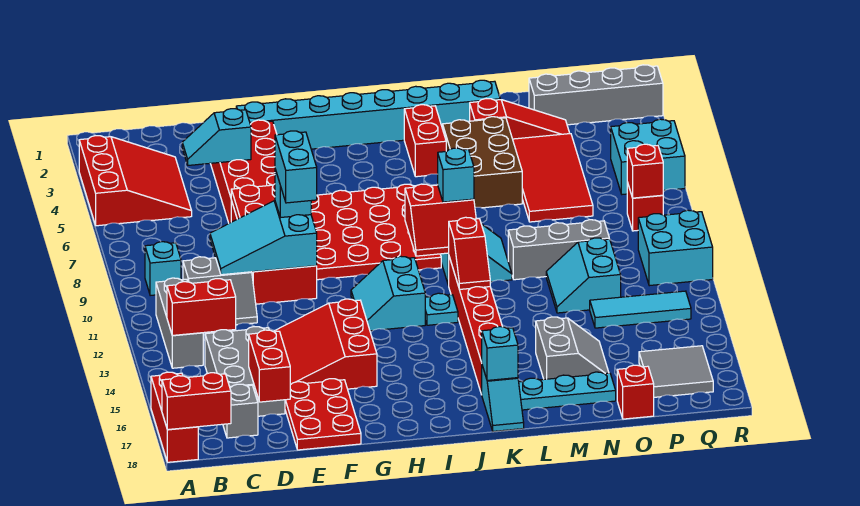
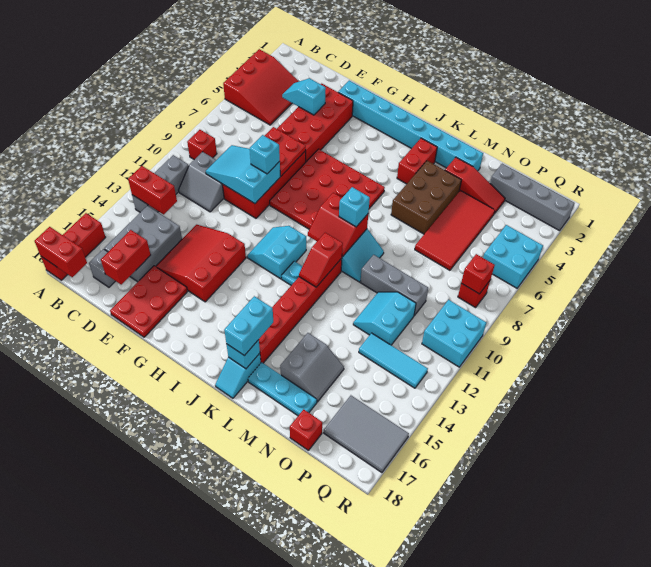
cyan brick B9 level 1 -> red brick B9 level 1
cyan brick F9:F10 level 4 -> cyan brick K16:K17 level 3
grey tile P16:Q17 level 1 -> grey tile P16:R17 level 1

